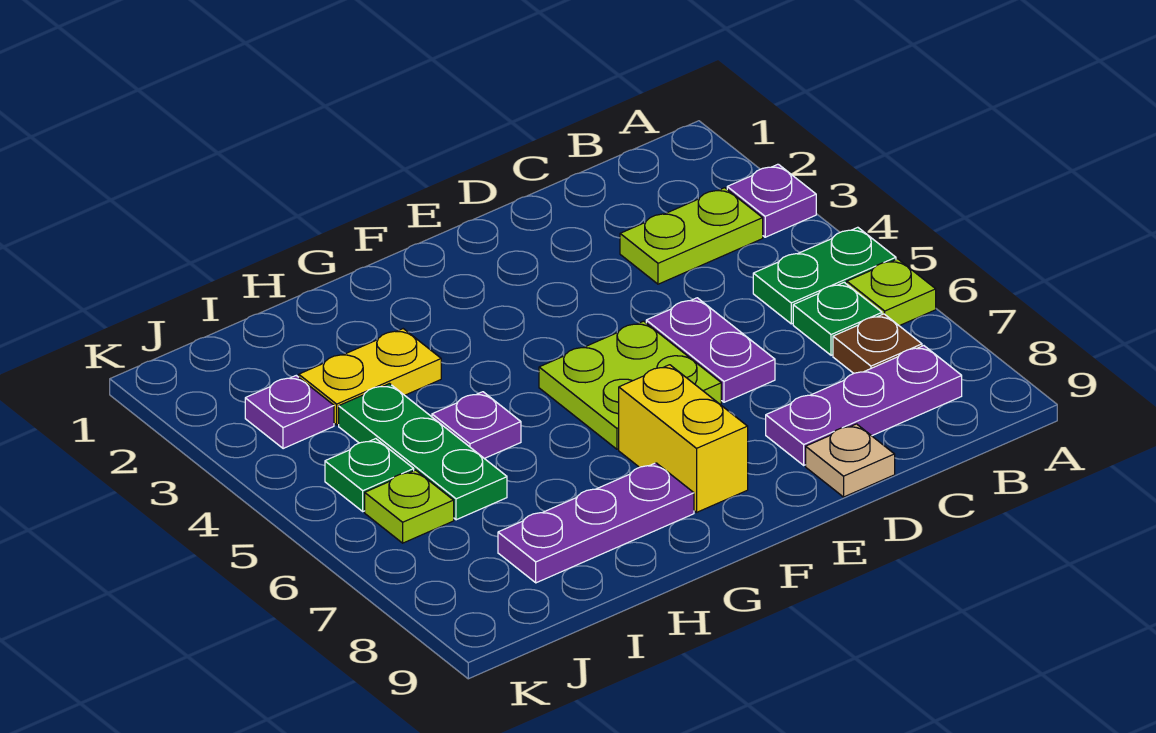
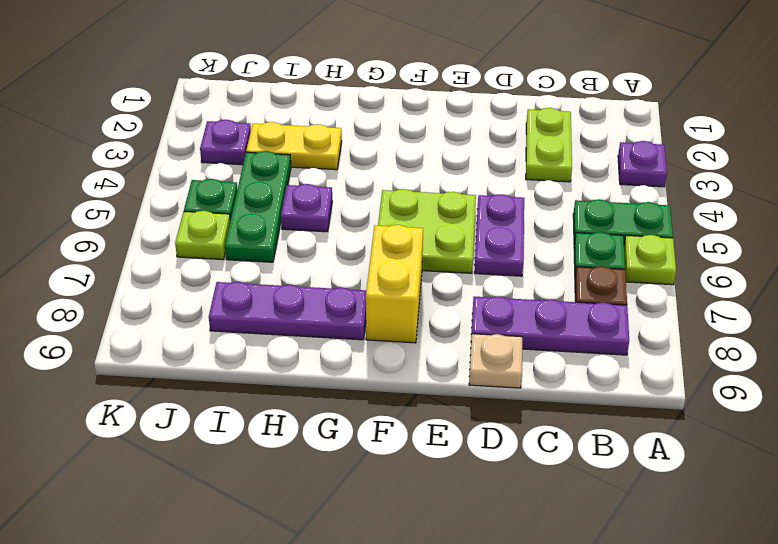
lime plate B3:C3 level 1 -> lime plate C2:C3 level 1

